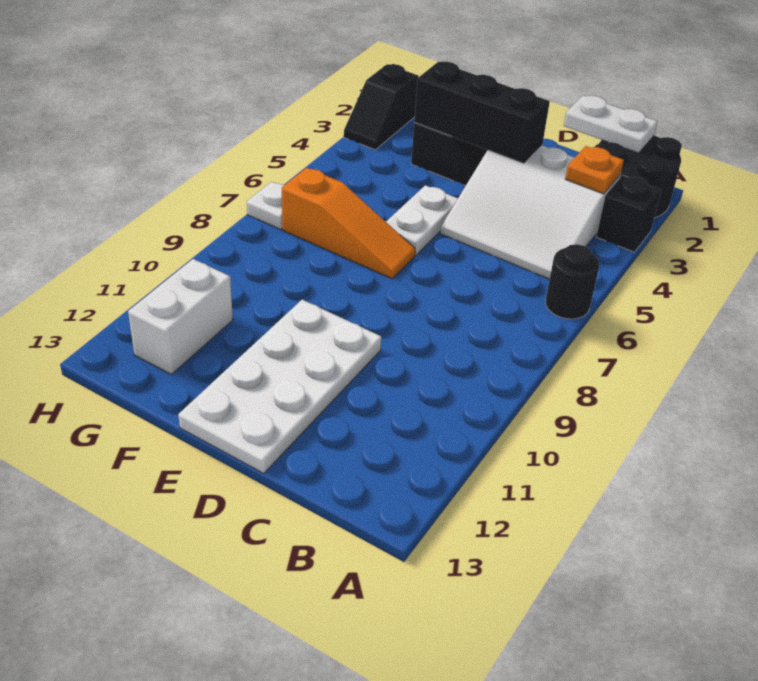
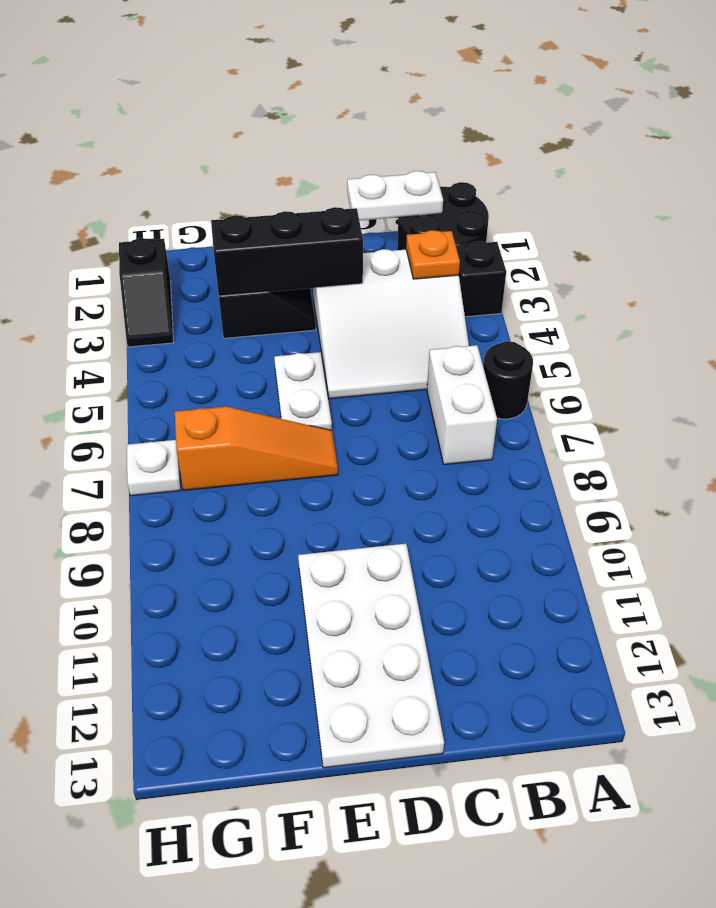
white brick G11:G12 level 1 -> white brick B6:B7 level 1

